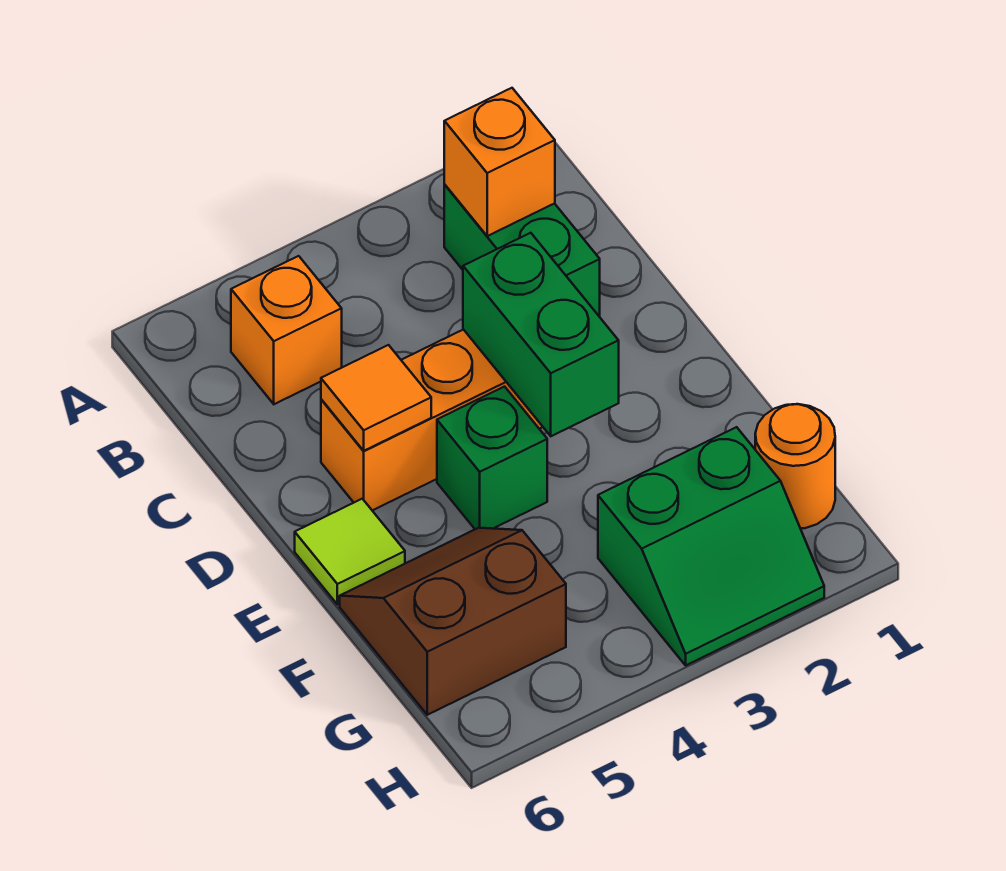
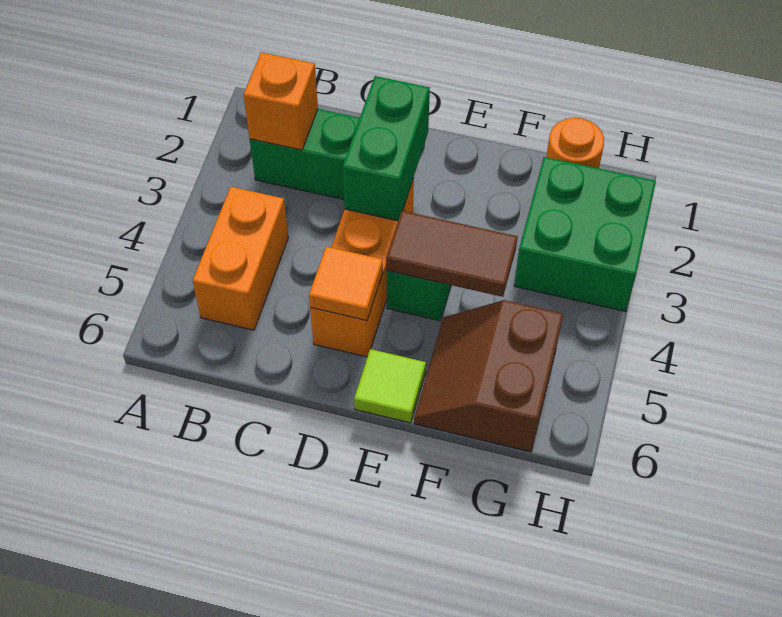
orange brick B5 level 1 -> orange brick B4:B5 level 1
green brick D3:E3 level 2 -> green brick D2:D3 level 2
none -> brown tile E4:F4 level 2
green slope G2:H3 level 1 top G -> green brick G2:H3 level 1

